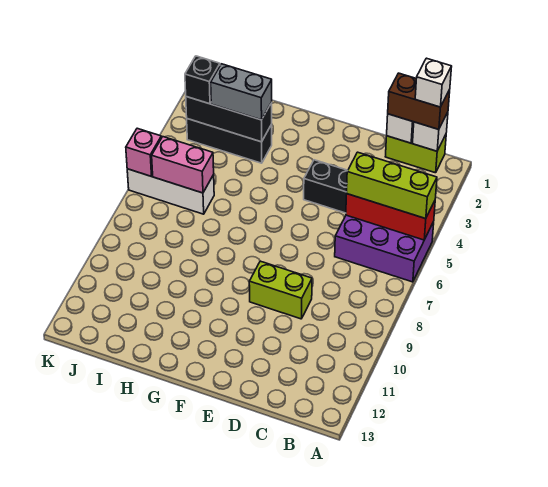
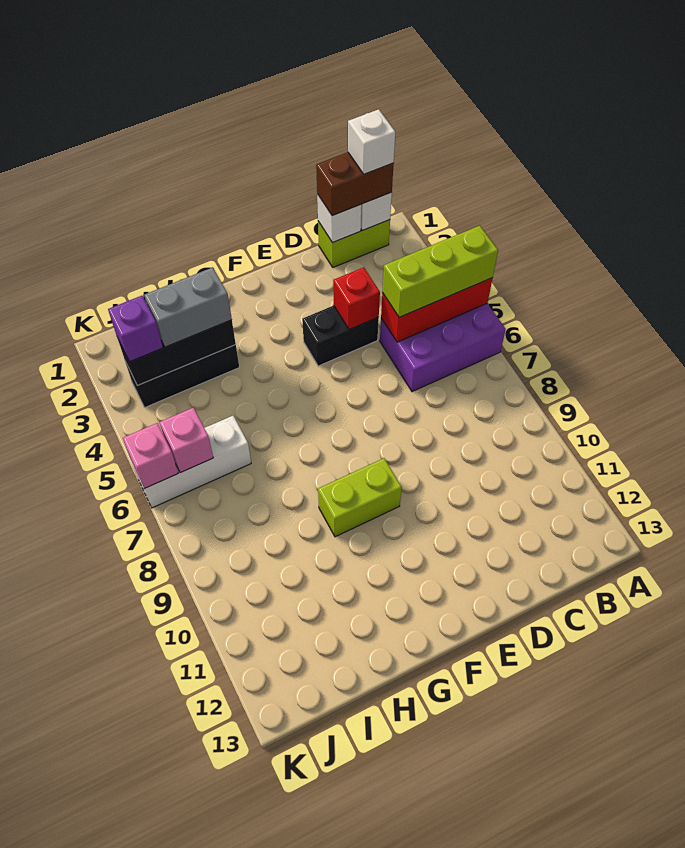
none -> red brick D4 level 2
lime brick D9:E9 level 1 -> lime brick F9:G9 level 1
pink brick I6:J6 level 2 -> pink brick J6 level 2
black brick J3 level 3 -> purple brick J3 level 3

